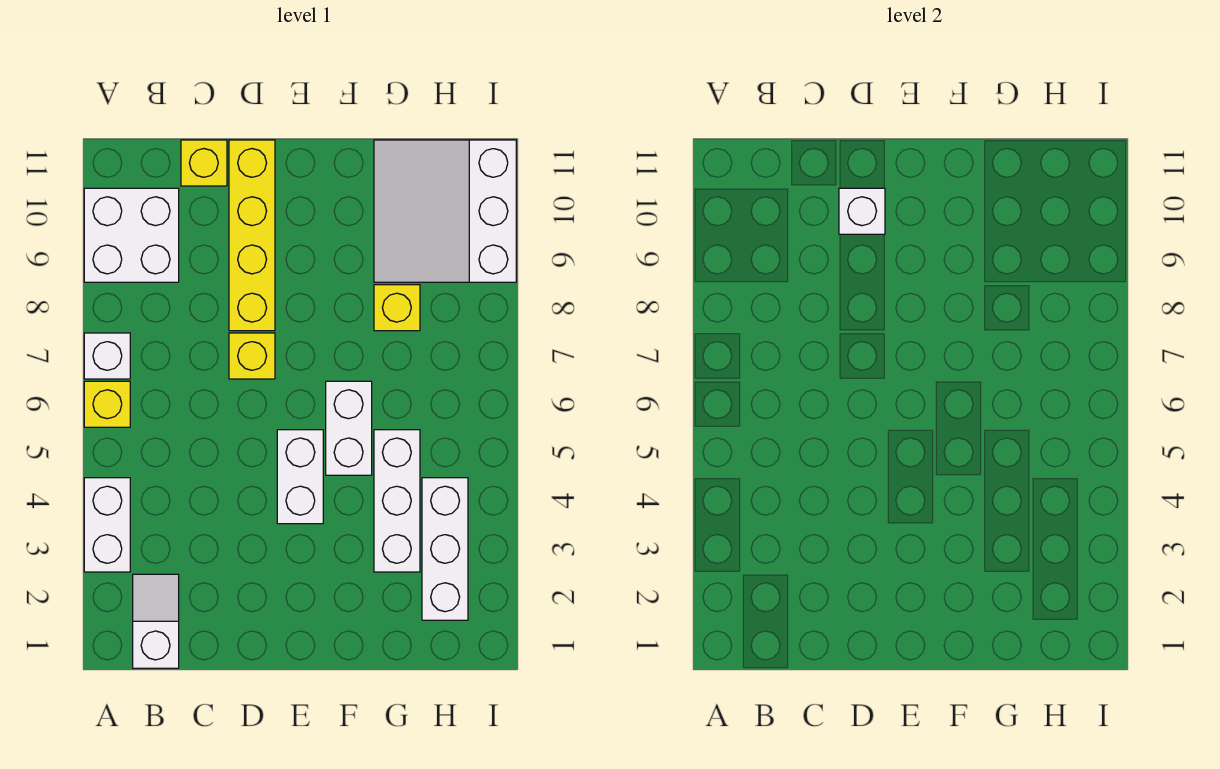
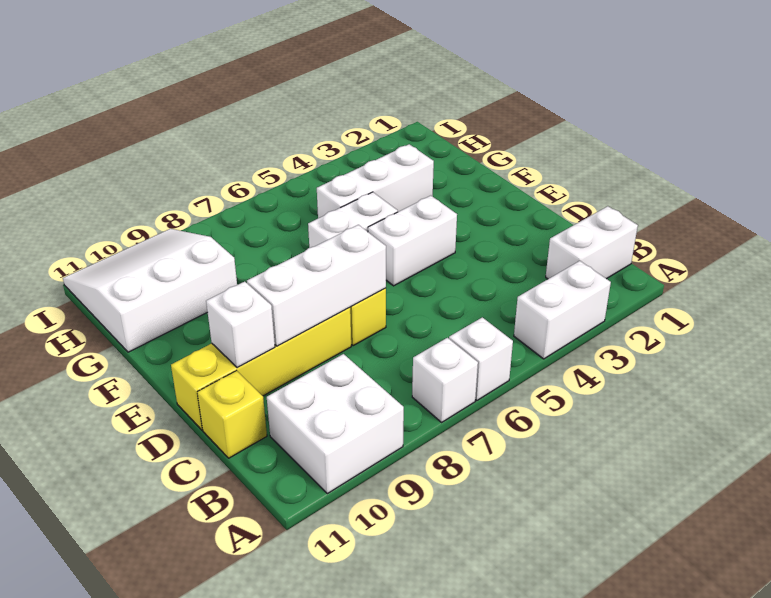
yellow brick A6 level 1 -> white brick A6 level 1
white slope B1:B2 level 1 top 1 -> white brick B1:B2 level 1
yellow brick G8 level 1 -> none
white slope G9:I11 level 1 top I -> white slope G9:I11 level 1 top G
white brick H2:H4 level 1 -> white brick D7:D9 level 2

